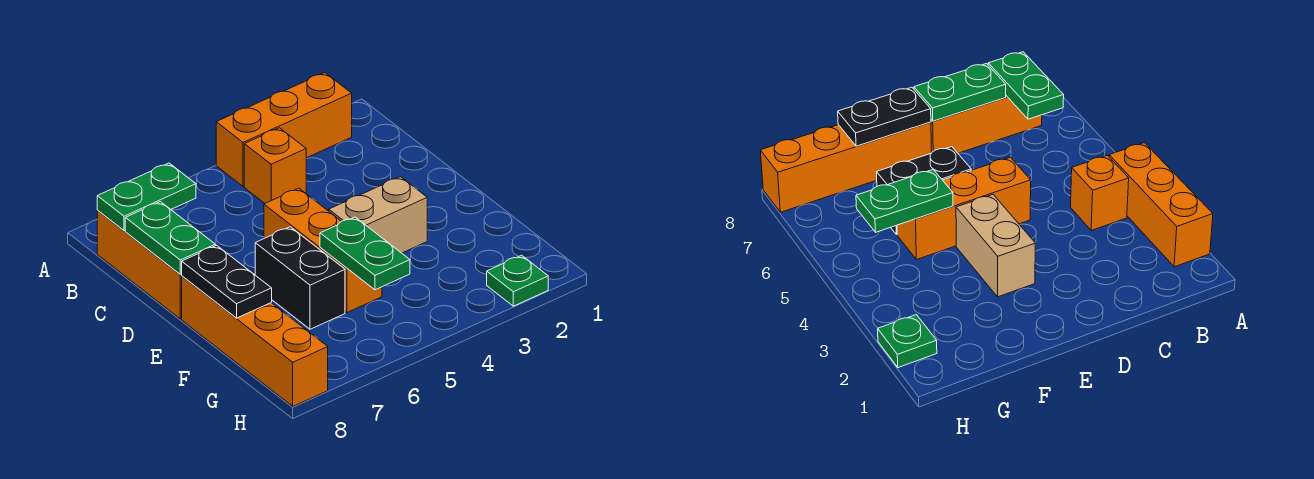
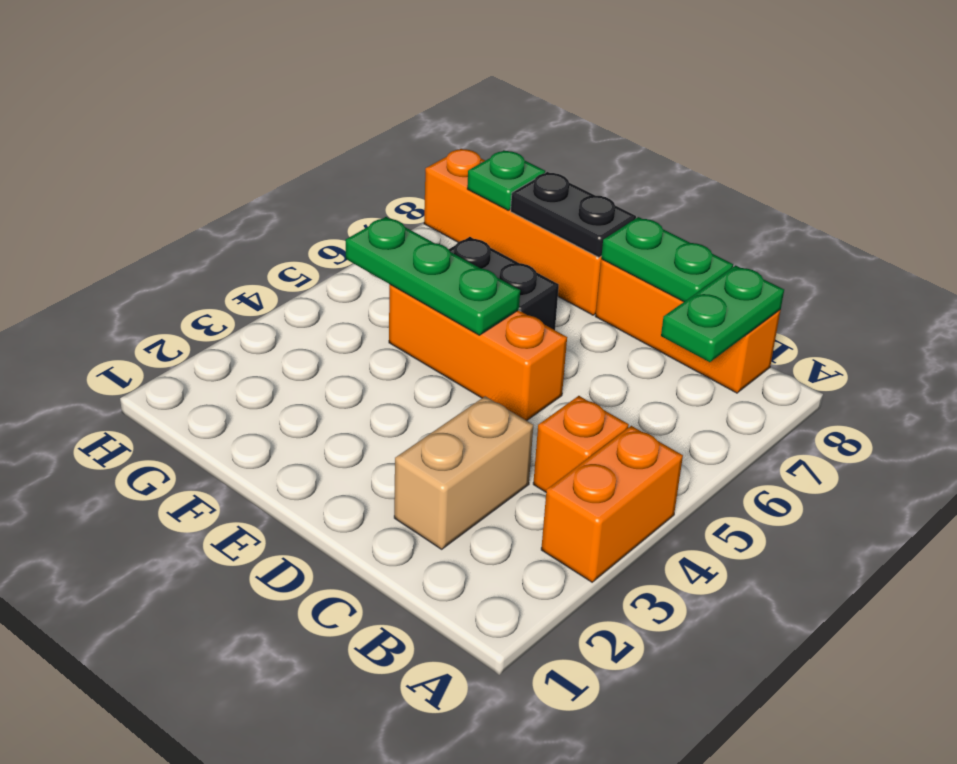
orange brick A2:A4 level 1 -> orange brick A3:A4 level 1
tan brick E3:E4 level 1 -> tan brick C2:C3 level 1
green plate F5:G5 level 2 -> green plate E5:G5 level 2
green plate H2 level 1 -> green plate G8 level 2

